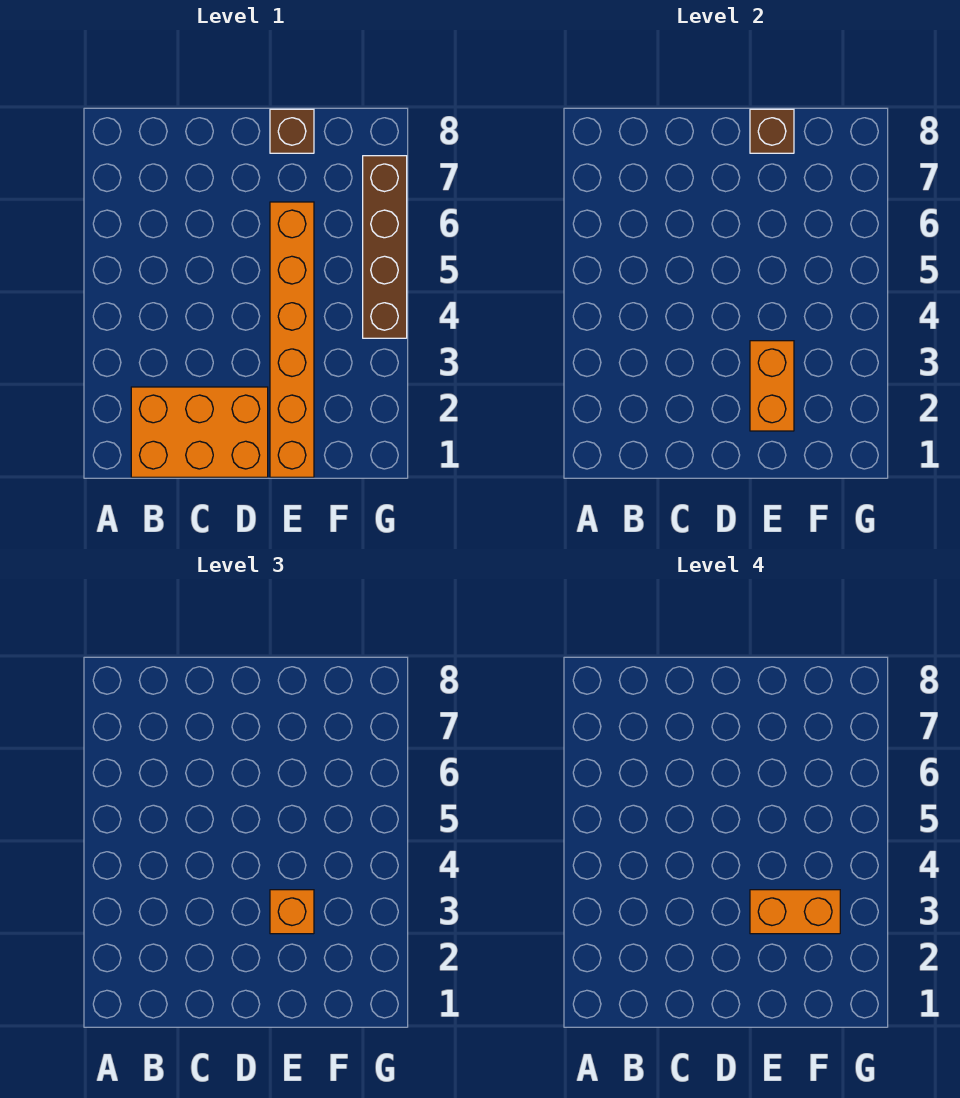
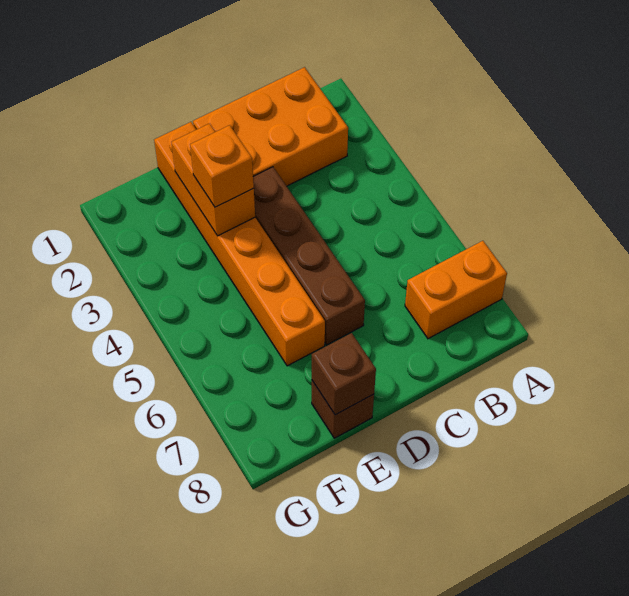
orange brick E3:F3 level 4 -> orange brick A7:B7 level 1
brown brick G4:G7 level 1 -> brown brick D3:D6 level 1

